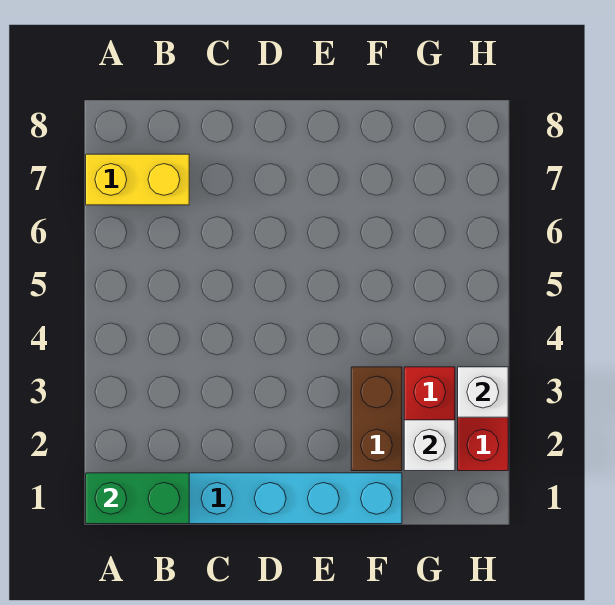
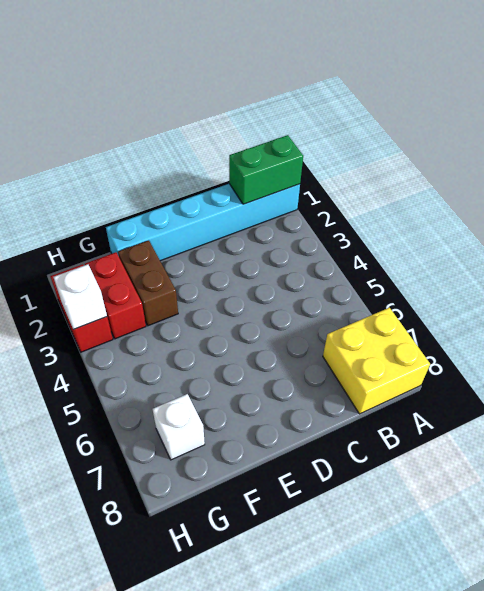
yellow brick A7:B7 level 1 -> yellow brick A7:B8 level 1
white brick G2 level 2 -> white brick G7 level 1

